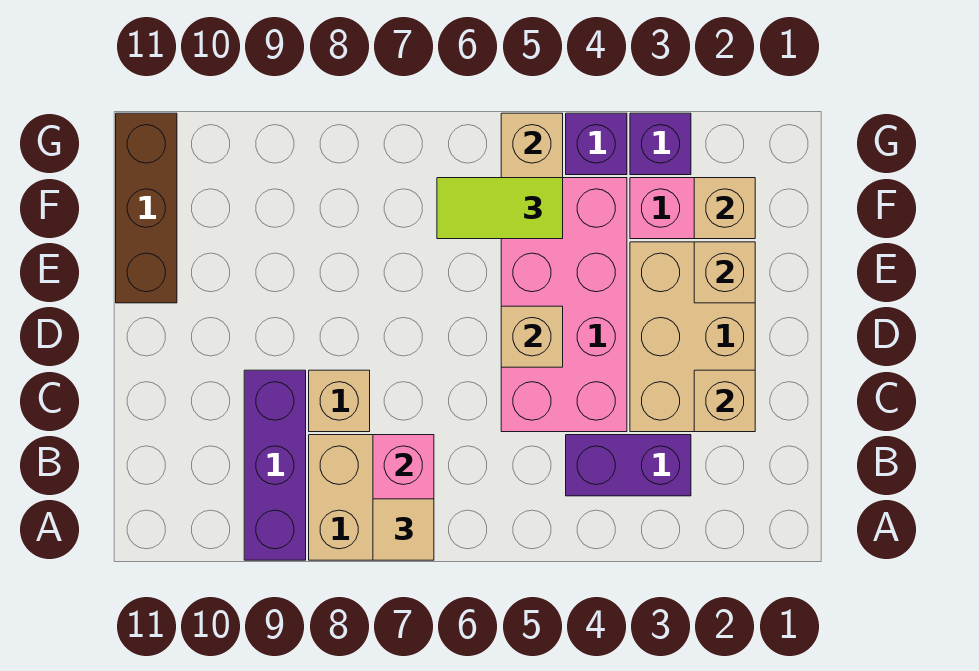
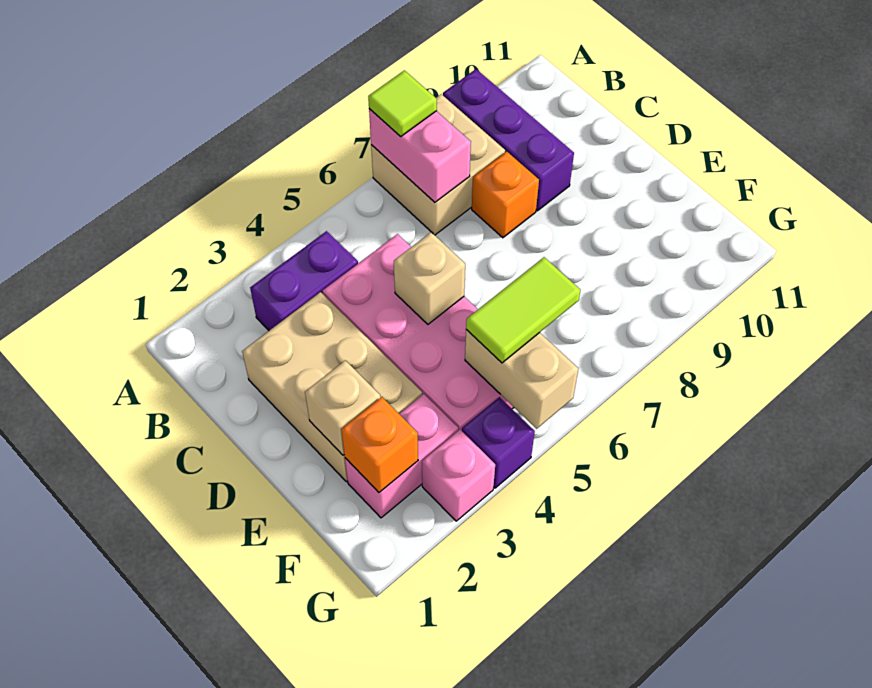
tan tile A7 level 3 -> lime tile A7 level 3
tan brick C2 level 2 -> none
tan brick C8 level 1 -> orange brick C8 level 1
brown brick E11:G11 level 1 -> none
tan brick F2 level 2 -> orange brick F2 level 2
purple brick G3 level 1 -> pink brick G3 level 1

